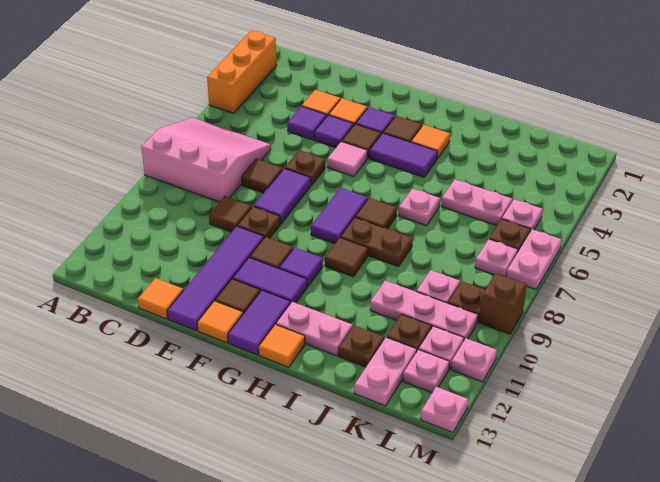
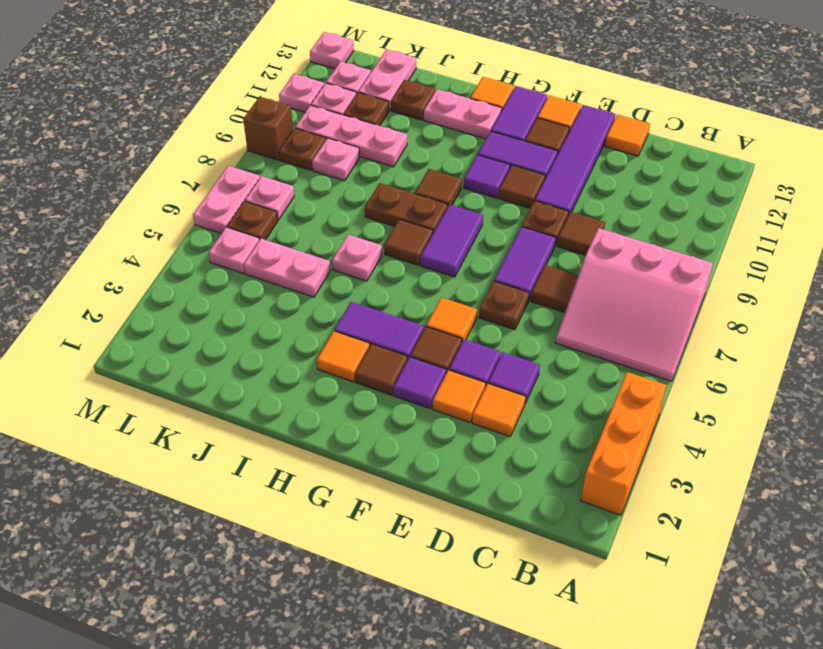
pink tile F5 level 1 -> orange tile F5 level 1

